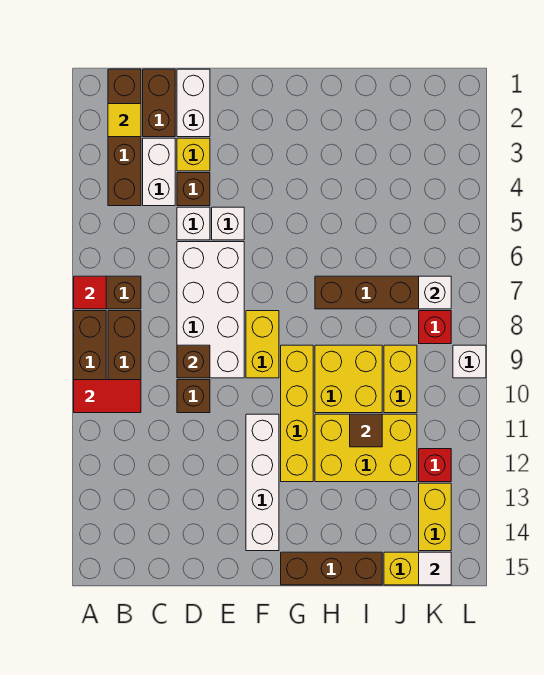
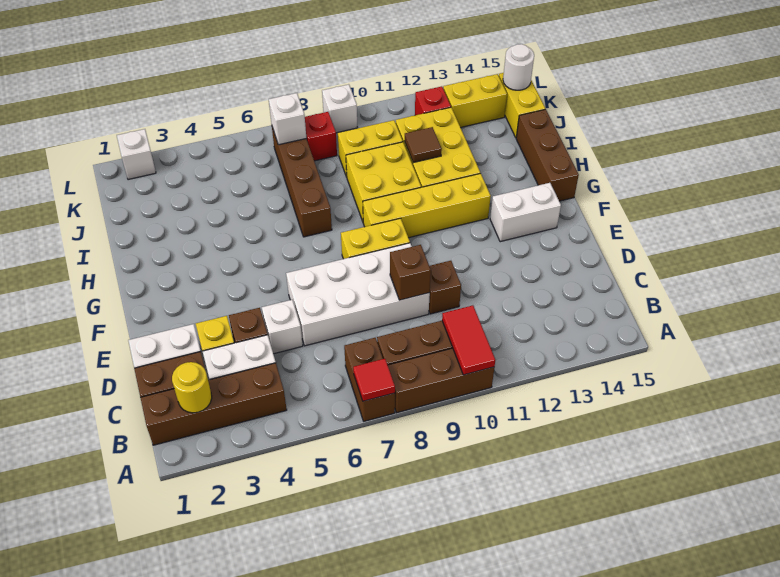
yellow tile B2 level 2 -> yellow round brick B2 level 2
white brick E5 level 1 -> white brick L2 level 1
white brick F11:F14 level 1 -> white brick F13:F14 level 1
white tile K15 level 2 -> white round brick K15 level 2

